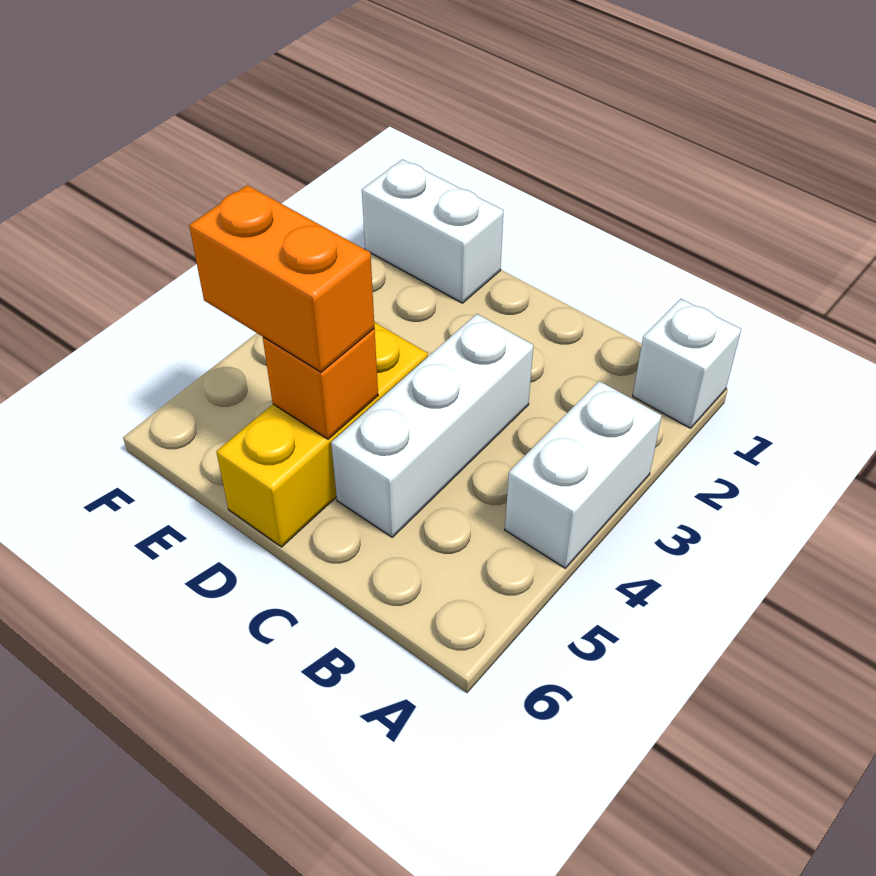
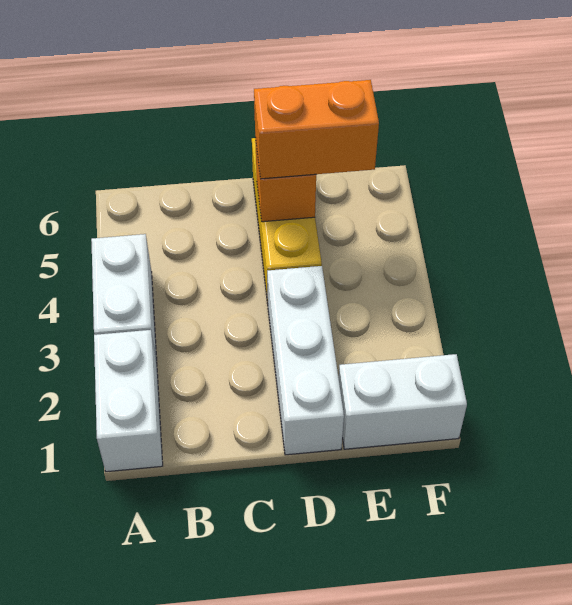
white brick A1 level 1 -> white brick A1:A2 level 1
white brick C3:C5 level 1 -> white brick D1:D3 level 1

